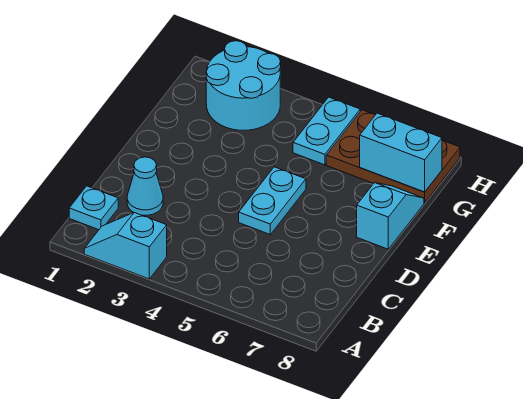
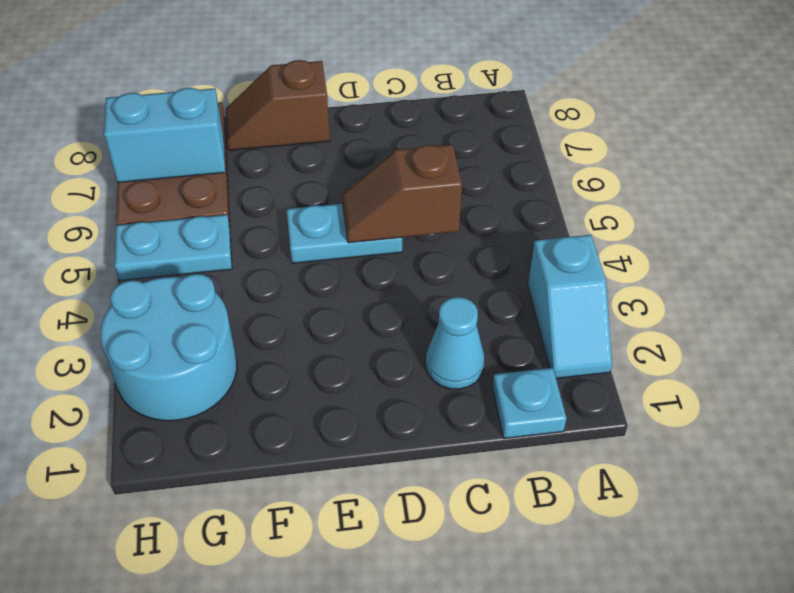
none -> brown slope C5:D5 level 2 top C
cyan slope E8:F8 level 1 top E -> brown slope E8:F8 level 1 top E
cyan brick G7:G8 level 2 -> cyan brick G7:H7 level 2

